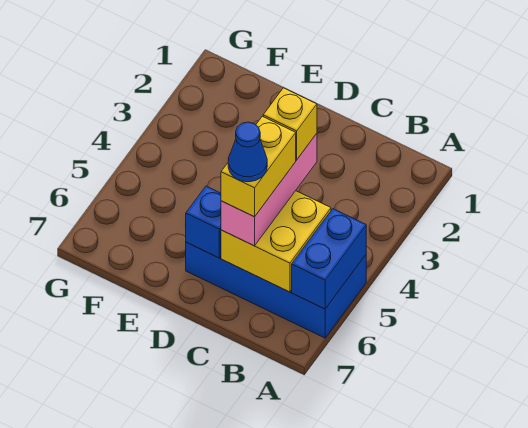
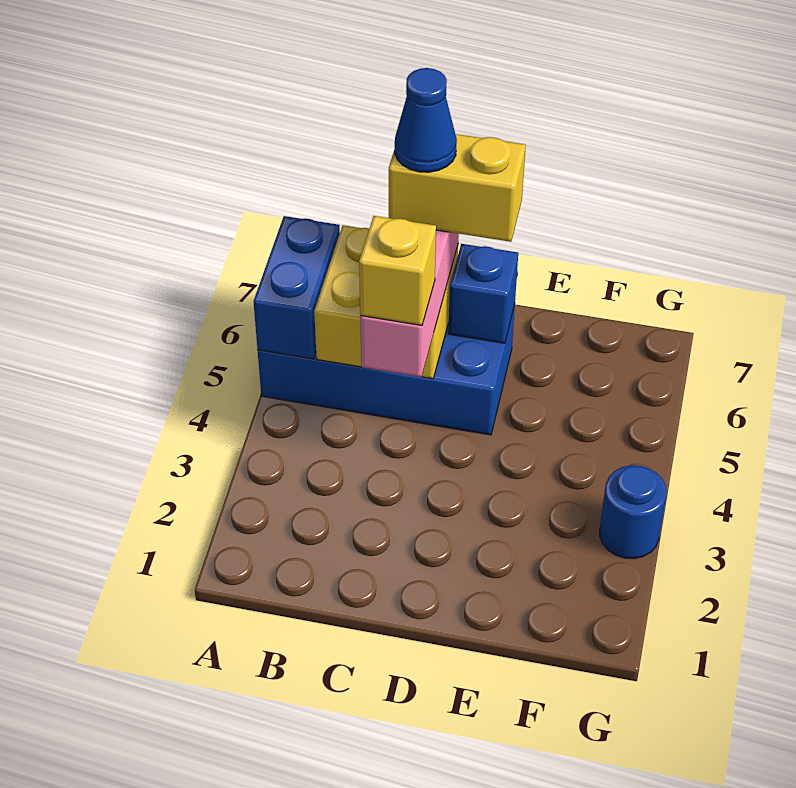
yellow brick C5:C6 level 4 -> yellow brick C6:D6 level 4
none -> blue round brick G3 level 1

